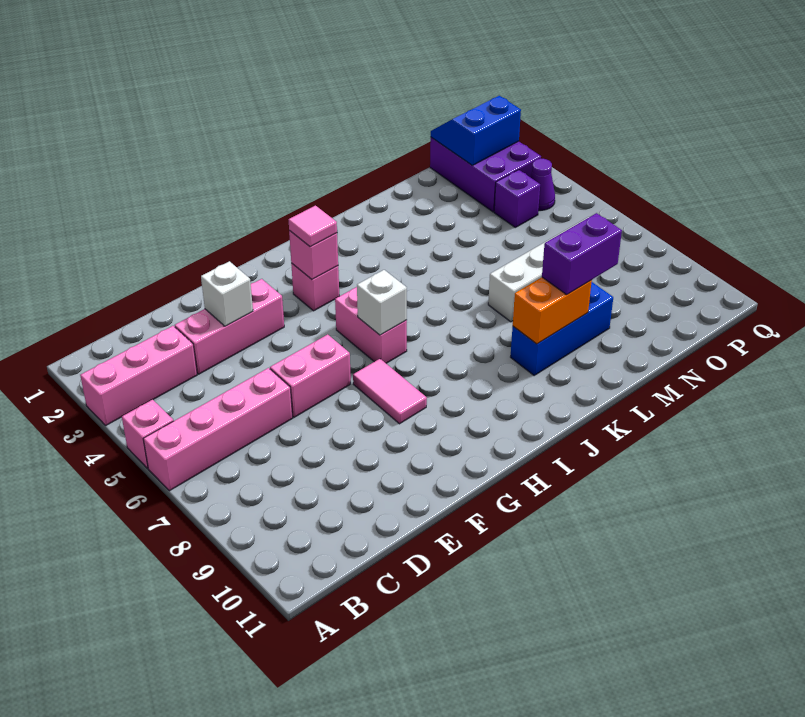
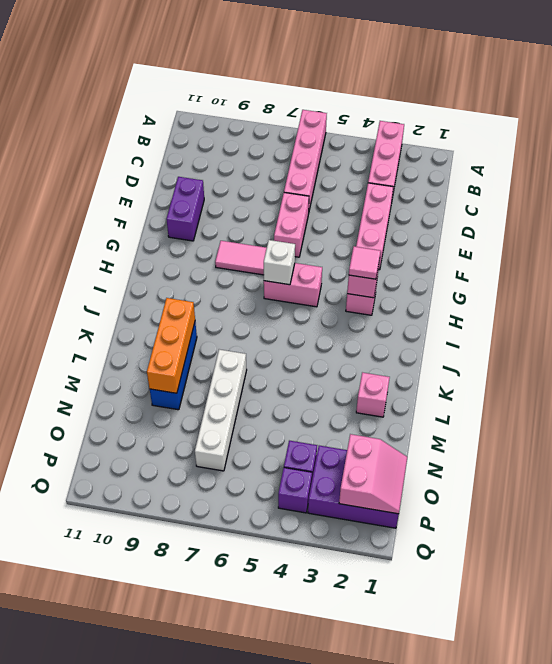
pink brick A5 level 1 -> pink brick L2 level 1
white brick E3 level 2 -> none
orange brick K9:L9 level 2 -> orange brick K9:M9 level 2
purple brick L9:M9 level 3 -> purple brick E10:F10 level 1
blue slope O1:P2 level 2 top 2 -> pink slope O1:P2 level 2 top 2
purple cone P4 level 1 -> purple brick P4 level 1

